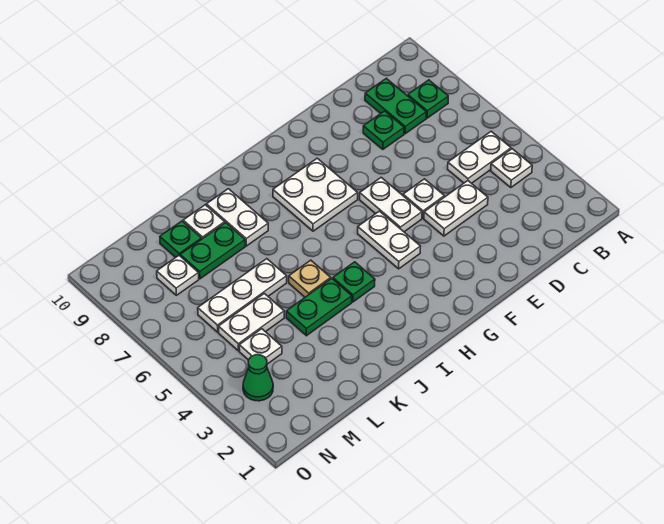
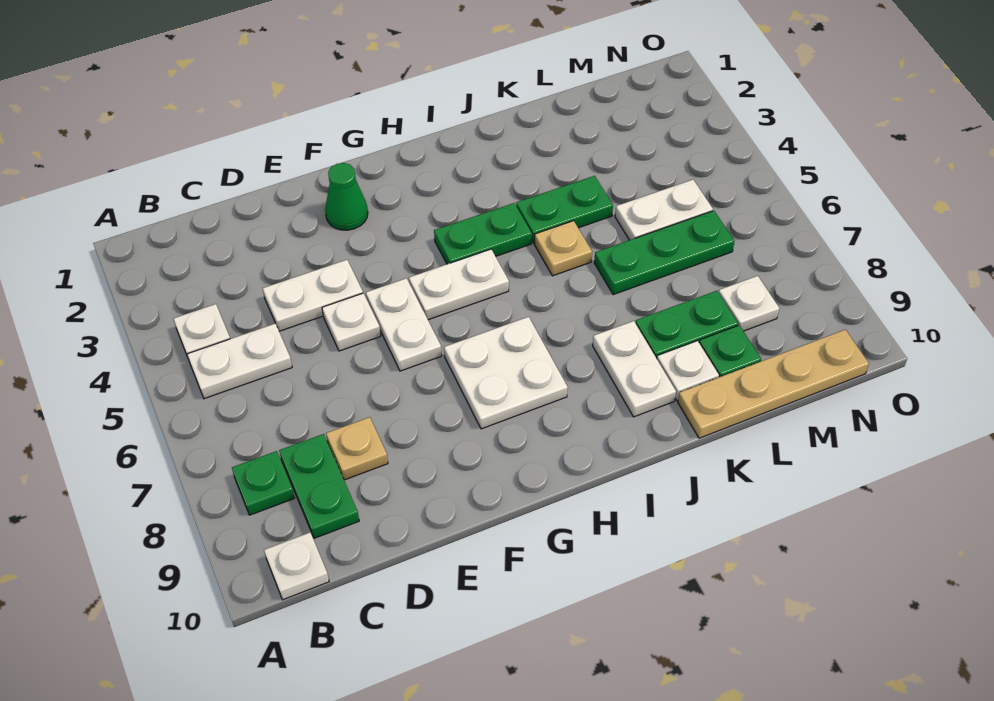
green plate D8 level 1 -> tan plate D8 level 1
white plate G4:G5 level 1 -> white plate G5:H5 level 1
green plate I4 level 1 -> green plate H4:I4 level 1
white plate K6:M6 level 1 -> green plate K6:M6 level 1
none -> tan plate K10:N10 level 1
white plate M4 level 1 -> white plate B10 level 1
green cone N3 level 1 -> green cone F2 level 1

